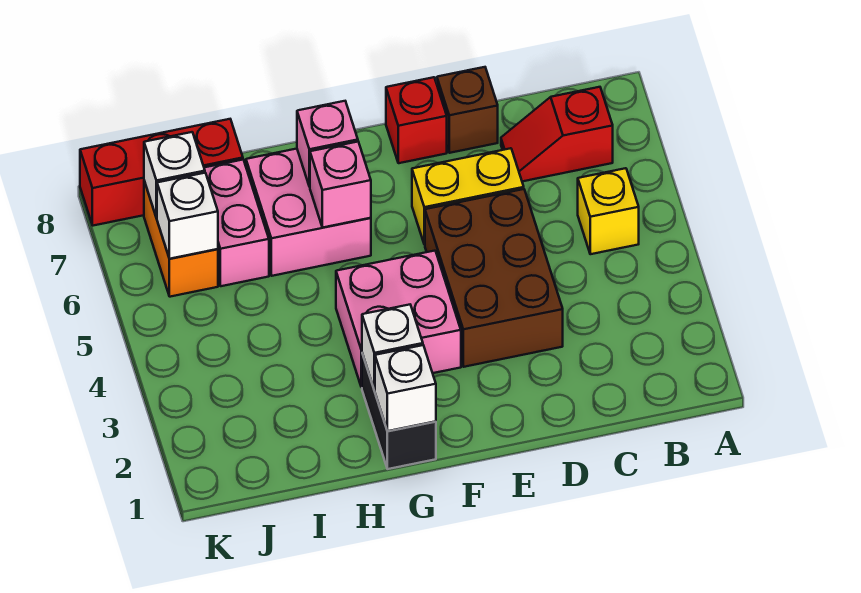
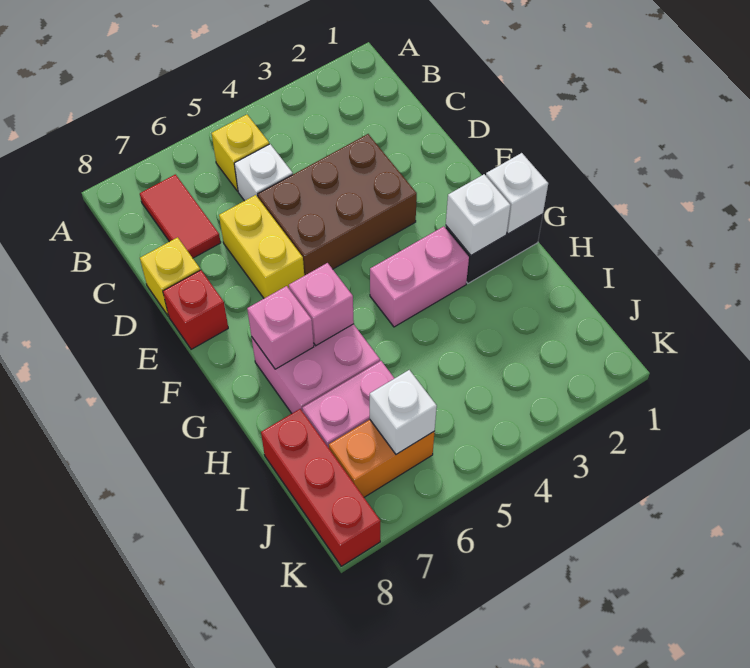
red slope B7:C7 level 1 top B -> red tile B7:C7 level 1
brown brick D8 level 1 -> yellow brick D8 level 1
pink brick F3:G4 level 1 -> pink brick G3:G4 level 1
white brick J7 level 2 -> white brick C5 level 1

